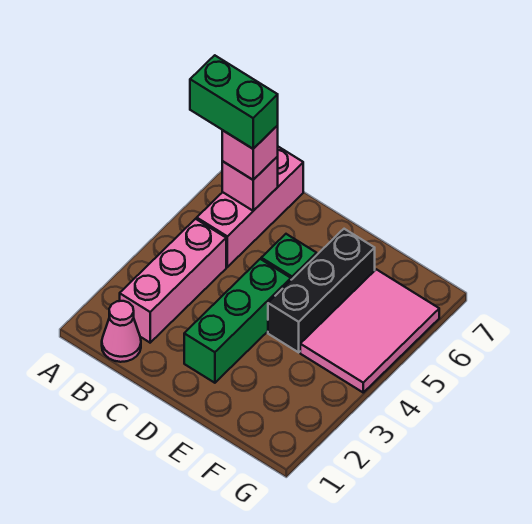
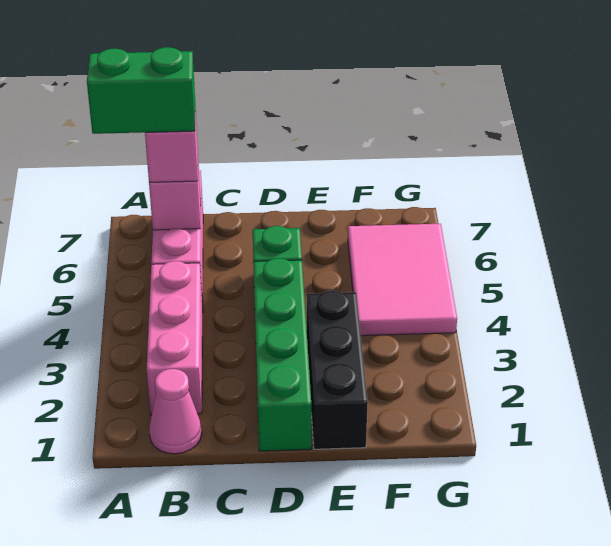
green brick D2:D4 level 1 -> green brick D1:D4 level 1
black brick E4:E6 level 1 -> black brick E1:E3 level 1

